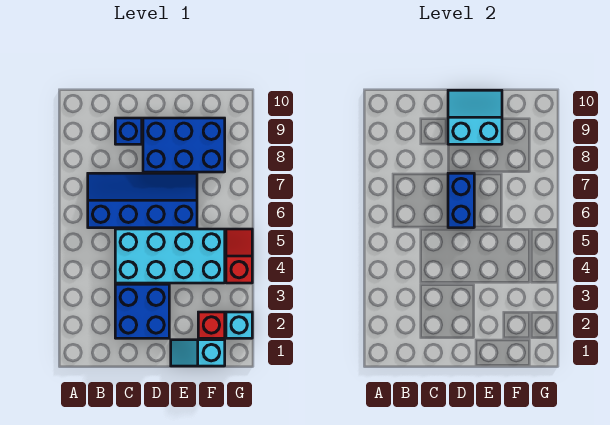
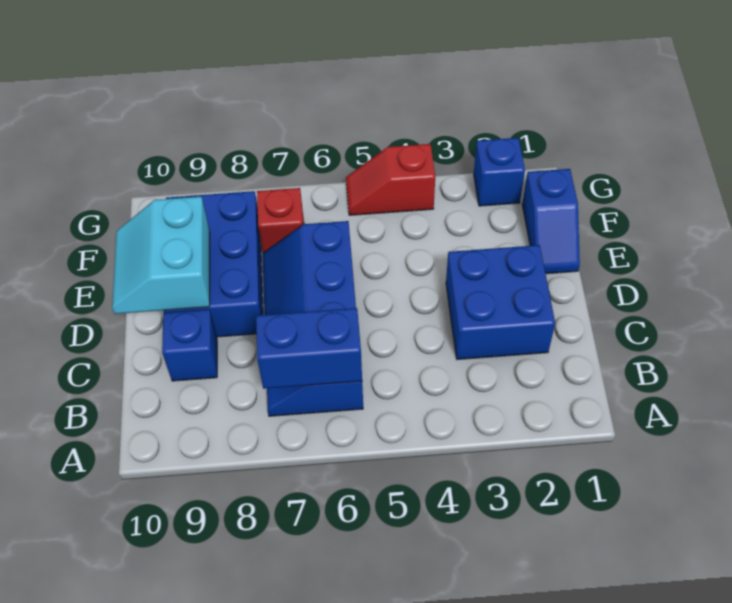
cyan brick C4:F5 level 1 -> none
blue brick D6:D7 level 2 -> blue brick B6:B7 level 2
cyan slope E1:F1 level 1 top F -> blue slope E1:F1 level 1 top F
red brick F2 level 1 -> red brick F7 level 1
cyan brick G2 level 1 -> blue brick G2 level 1

